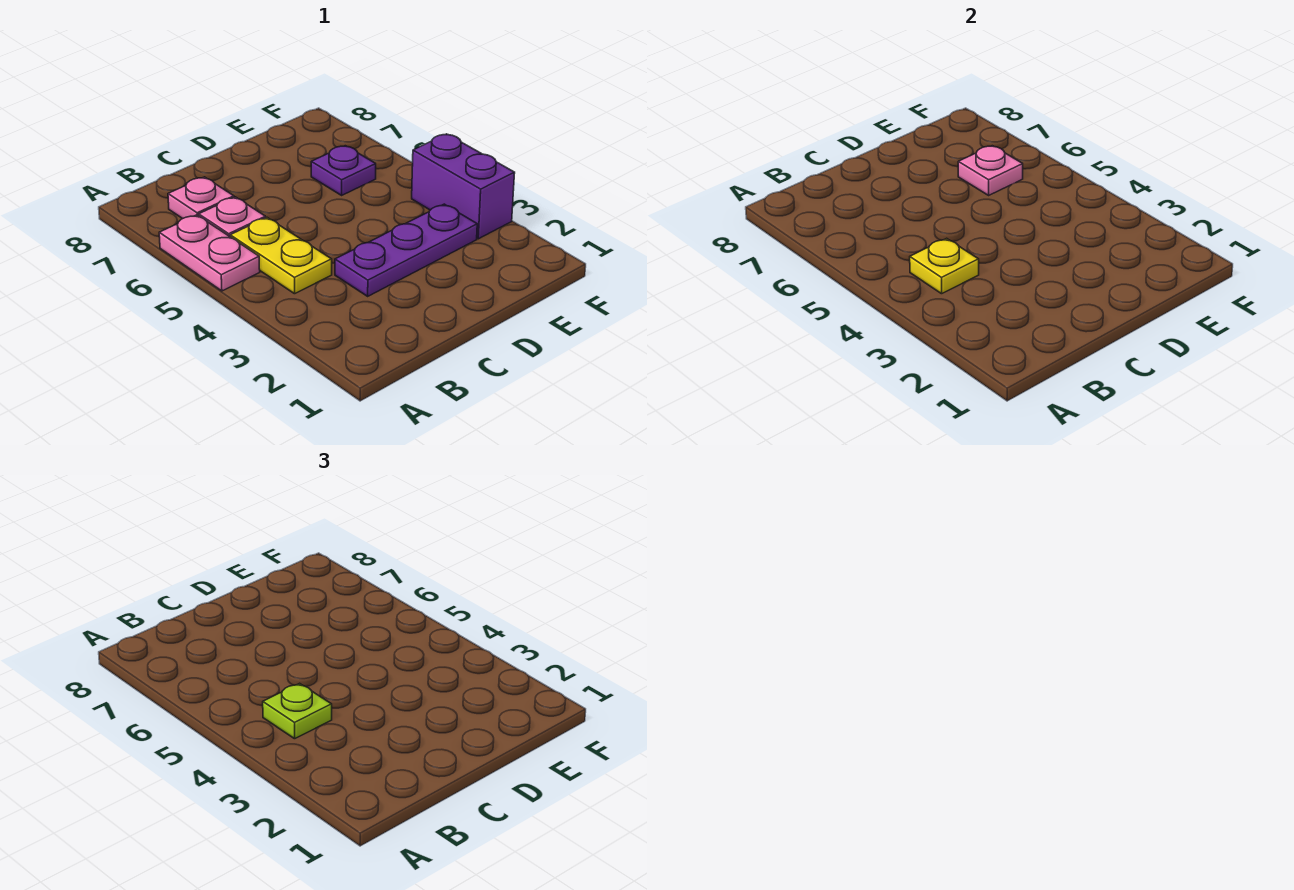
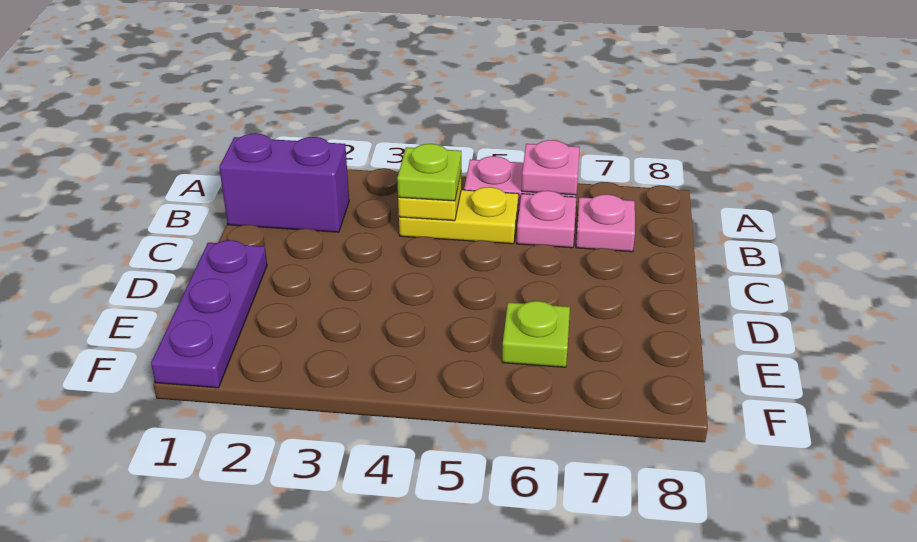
purple plate C3:E3 level 1 -> purple plate D1:F1 level 1
purple plate E6 level 1 -> lime plate E6 level 1
pink plate E6 level 2 -> pink plate A6 level 2
purple brick F3:F4 level 1 -> purple brick B1:B2 level 1

